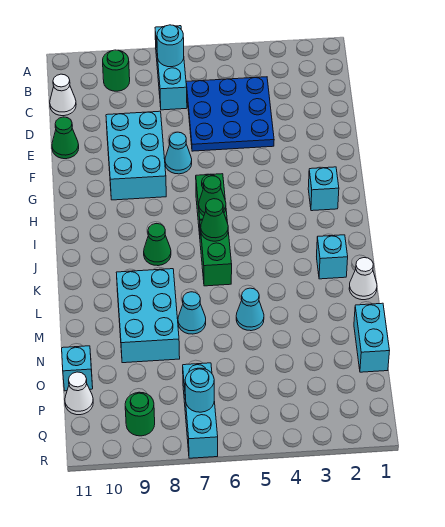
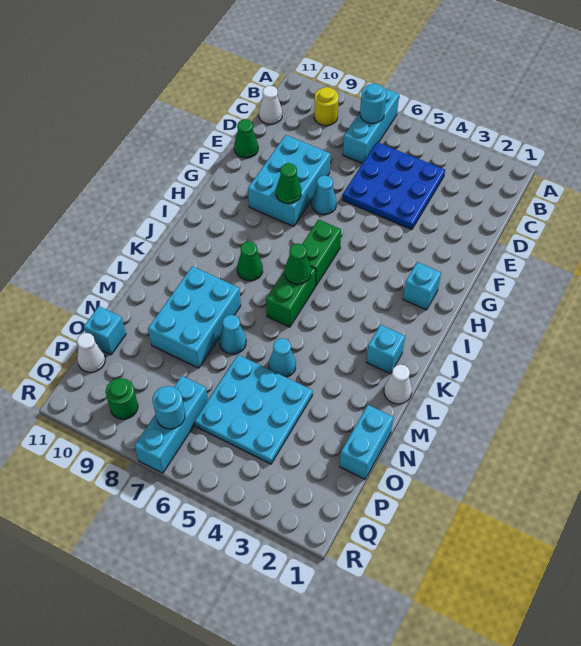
green round brick B9 level 1 -> yellow round brick B9 level 1
green cone I6 level 2 -> green cone G8 level 2
none -> cyan plate N4:P6 level 1

